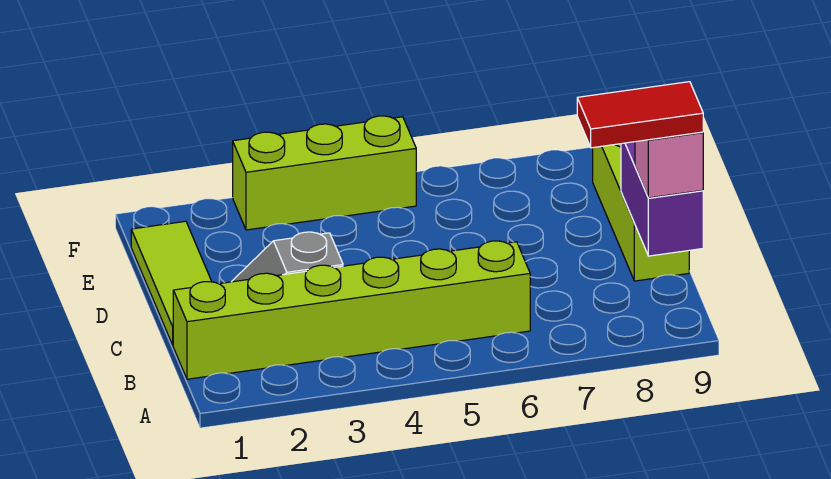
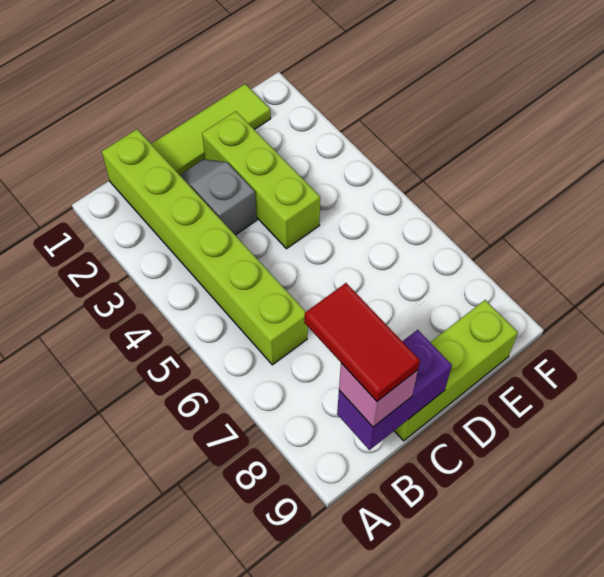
lime brick F3:F5 level 1 -> lime brick D2:D4 level 1

